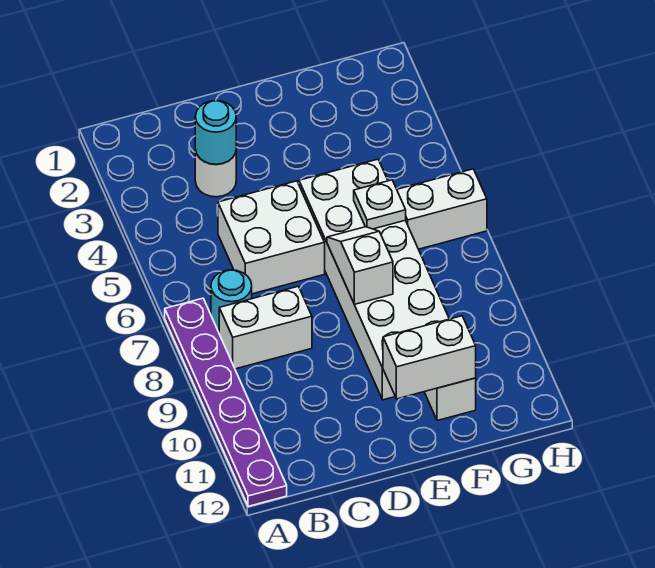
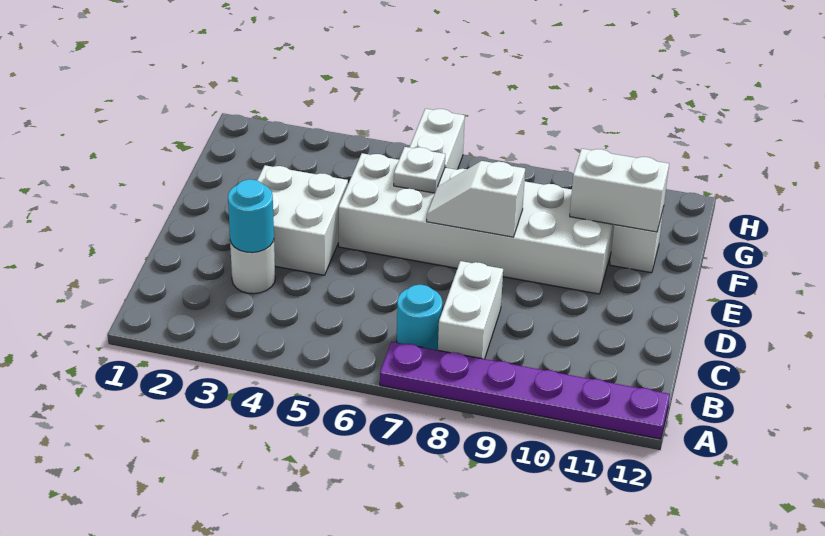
white brick C5:D6 level 1 -> white brick D3:E4 level 1
white brick E11:F11 level 2 -> white brick F10:F11 level 2

